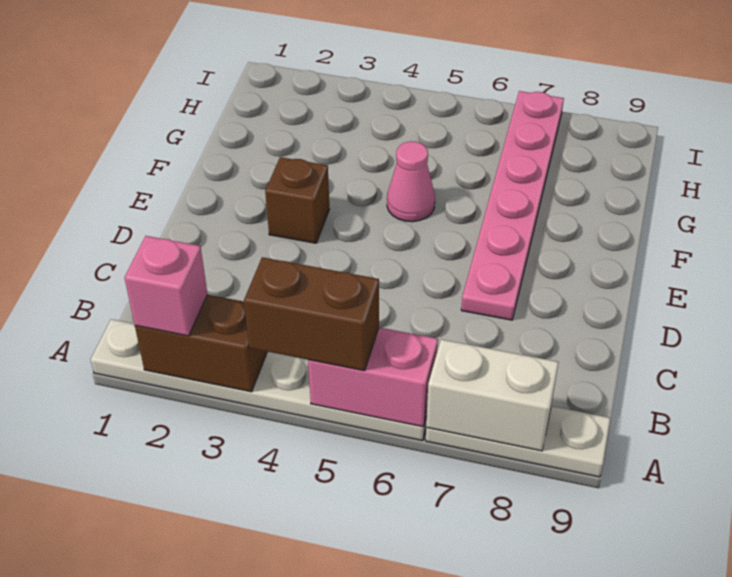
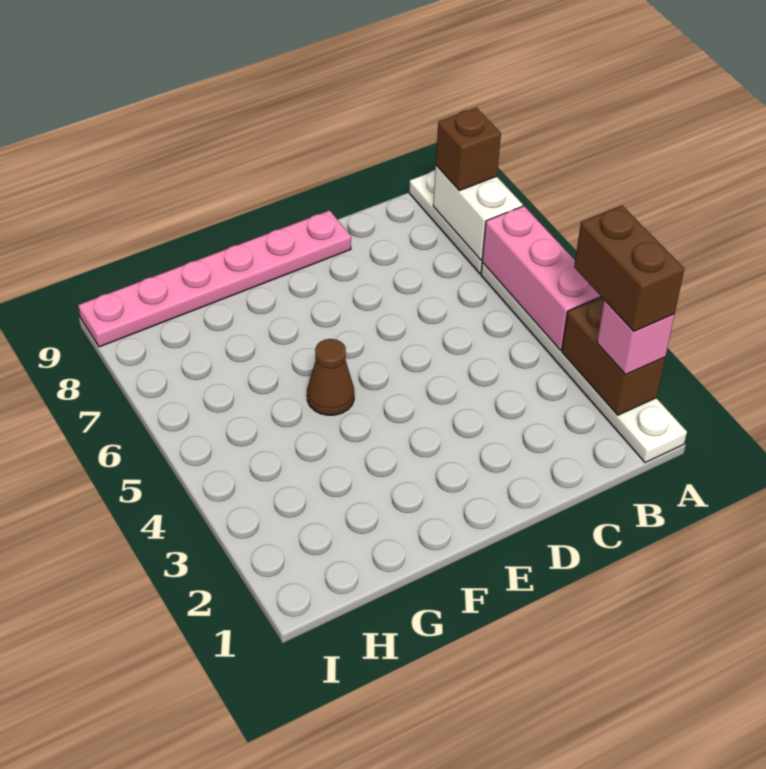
brown brick A4:A5 level 3 -> brown brick A2:A3 level 4
pink brick A5:A6 level 2 -> pink brick A4:A6 level 2
pink plate D7:I7 level 1 -> pink plate D9:I9 level 1
brown brick E3 level 1 -> brown brick A8 level 3
pink cone F5 level 1 -> brown cone F5 level 1

